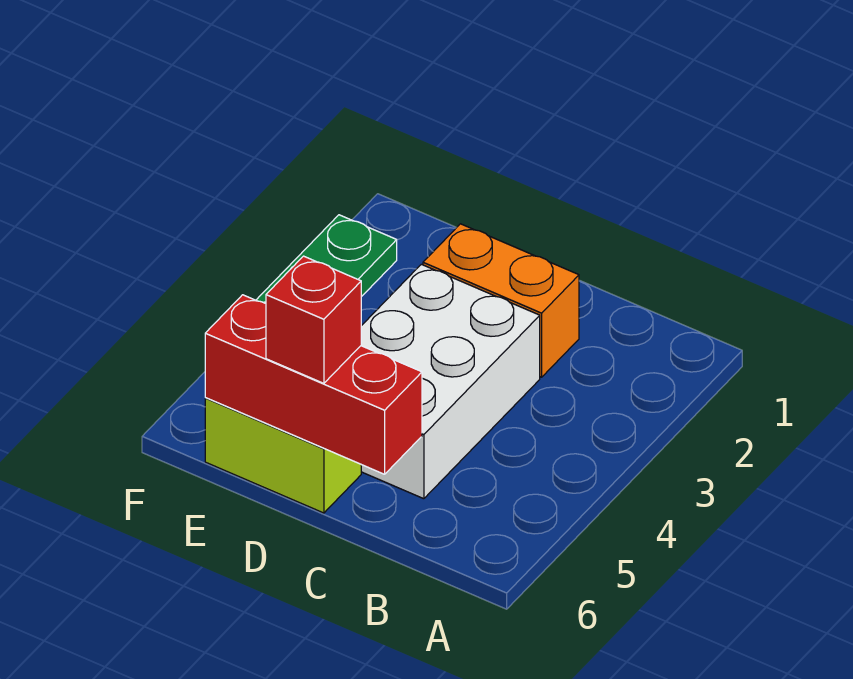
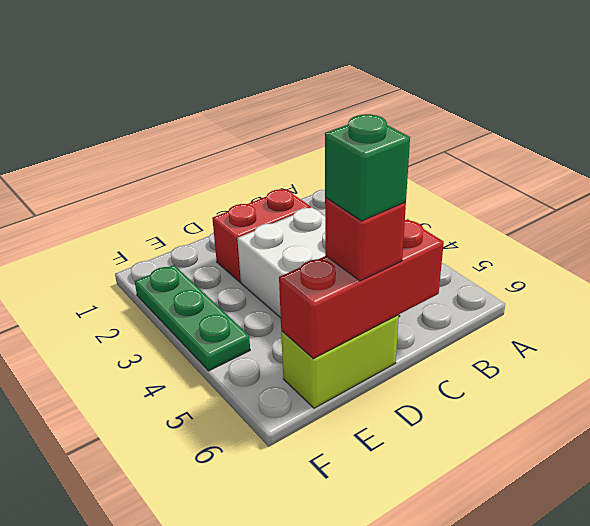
orange brick C2:D2 level 1 -> red brick C2:D2 level 1
none -> green brick D6 level 4

